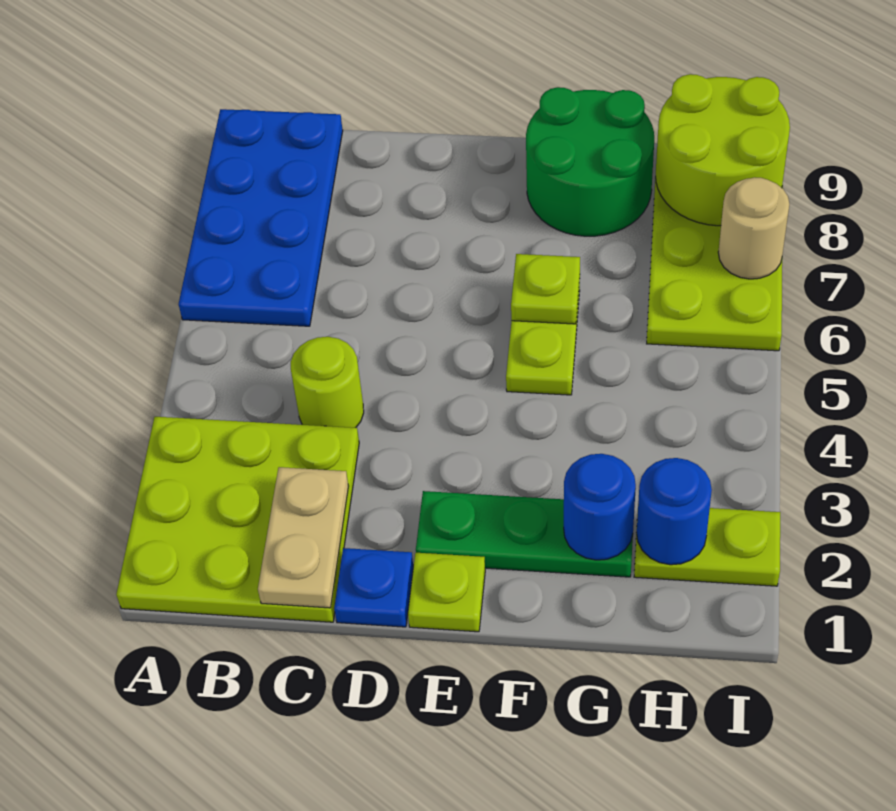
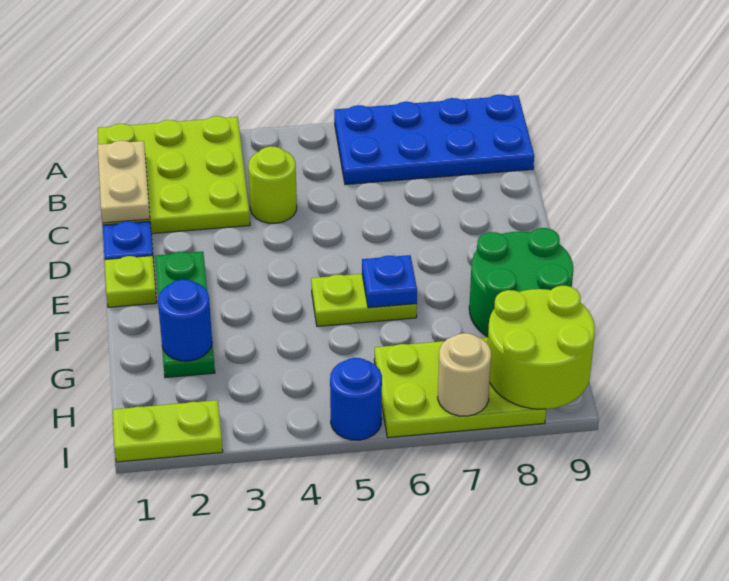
tan plate C1:C2 level 2 -> tan plate B1:C1 level 2
lime plate F6 level 2 -> blue plate F6 level 2
lime plate H2:I2 level 1 -> lime plate I1:I2 level 1
blue round brick H2 level 2 -> blue round brick I5 level 1

